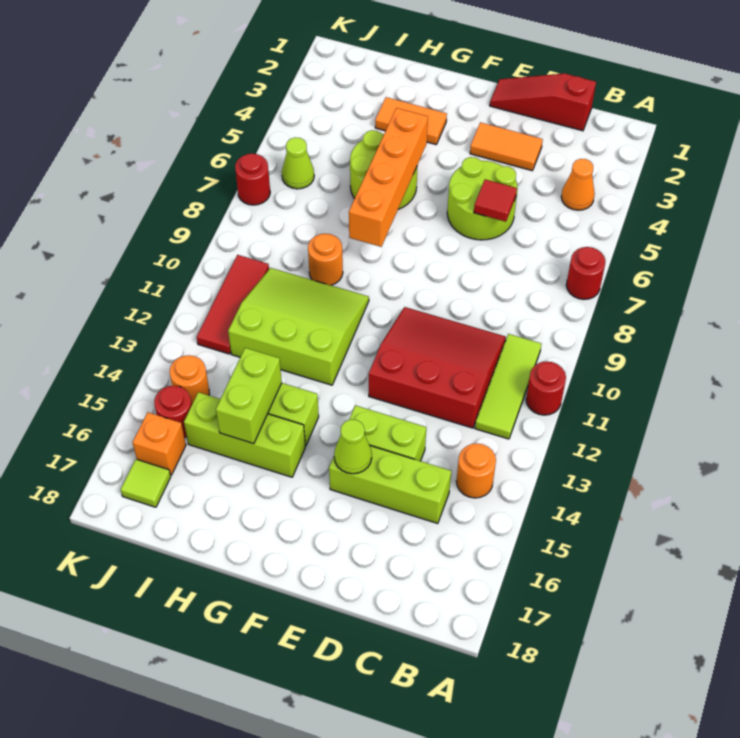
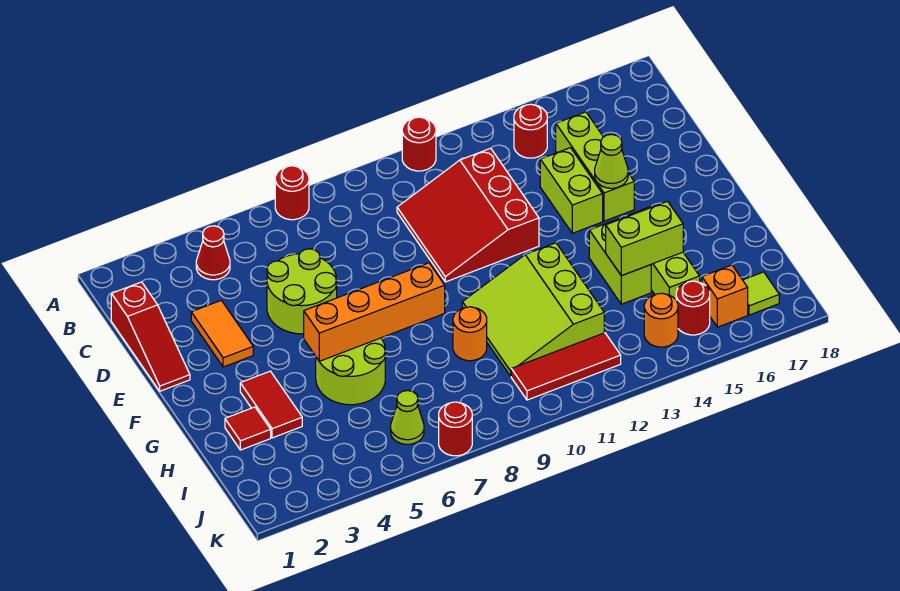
orange cone B4 level 1 -> red cone B4 level 1
lime tile B10:B12 level 1 -> none
orange round brick B14 level 1 -> red round brick B14 level 1
red tile D6 level 2 -> red tile H2 level 1
orange tile G3:H3 level 1 -> red tile G3:H3 level 1

